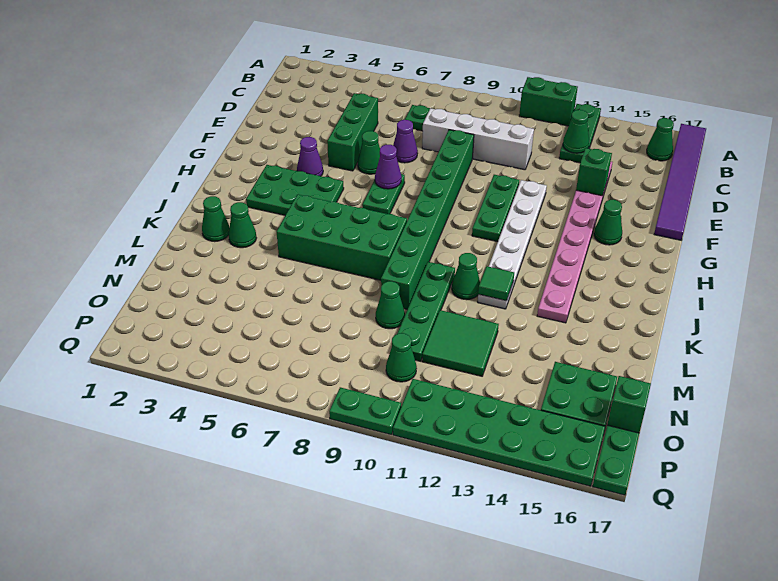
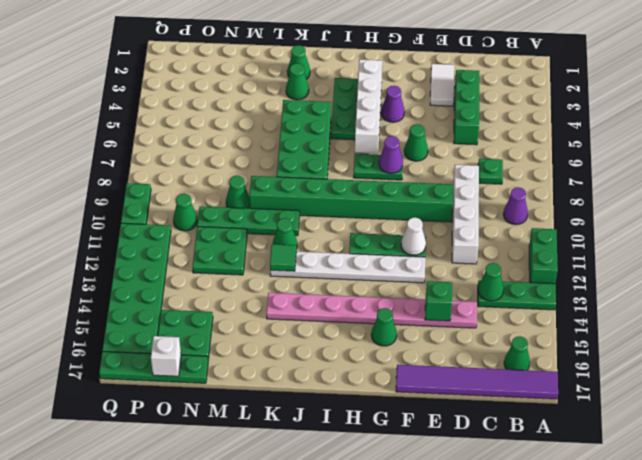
green brick D5:F5 level 1 -> green brick D3:D5 level 1
none -> white tile E2:E3 level 1
purple cone E7 level 1 -> purple cone B9 level 1
none -> white cone F11 level 2
none -> white brick H3:H6 level 2
green tile M11:N12 level 1 -> green plate M11:N12 level 1
green brick O17 level 2 -> white brick O17 level 2

